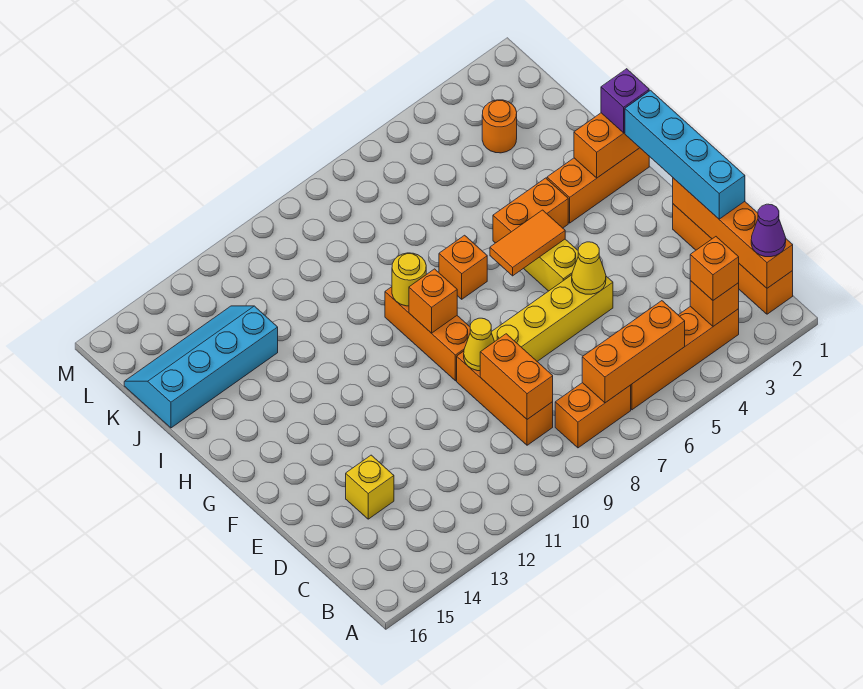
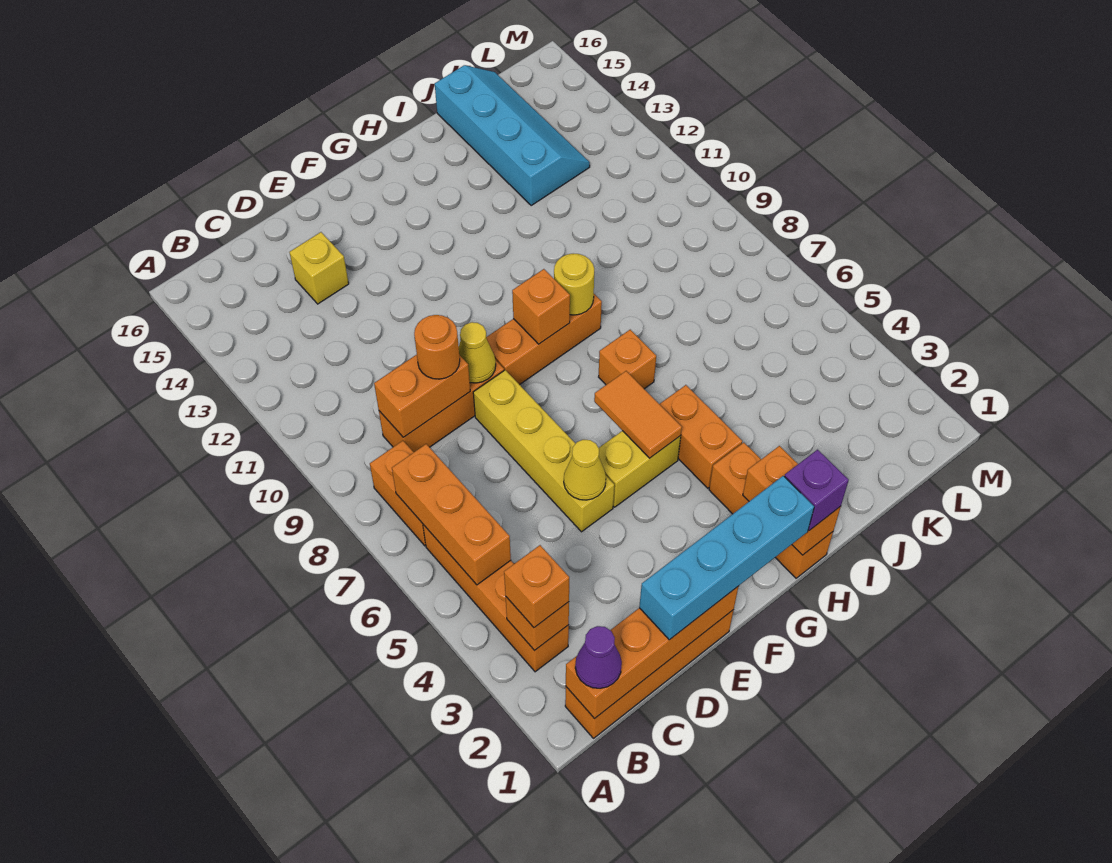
orange round brick K3 level 1 -> orange round brick D9 level 3

